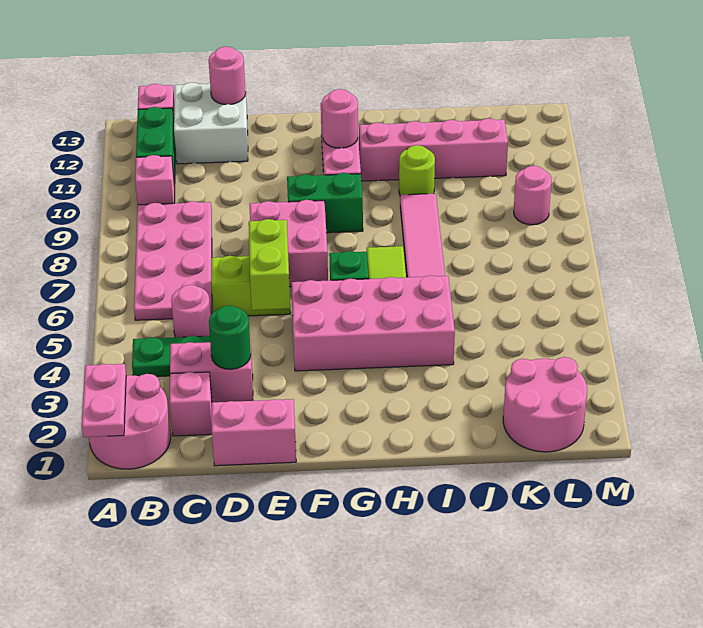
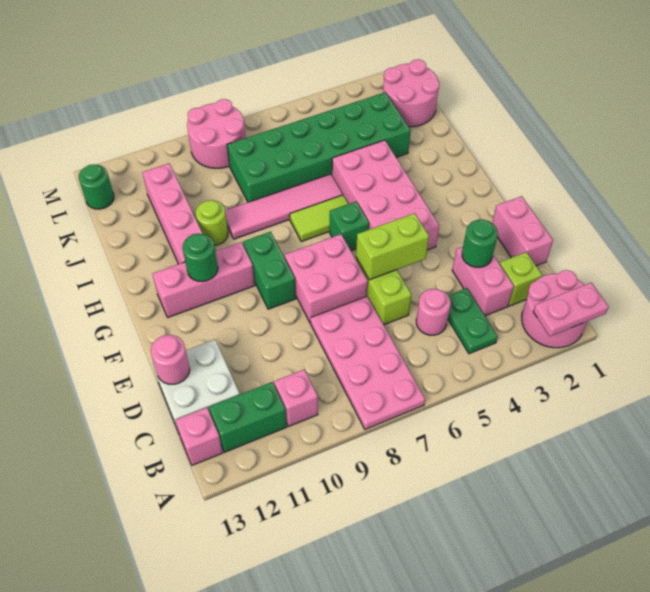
pink plate B6:C9 level 1 -> pink plate A7:D8 level 1
pink brick C2 level 1 -> lime brick C2 level 1
pink round brick G11 level 2 -> green round brick G11 level 2
none -> green brick J3:K8 level 1
pink round brick L9 level 1 -> pink round brick L8:M9 level 1
none -> green round brick L13 level 1

